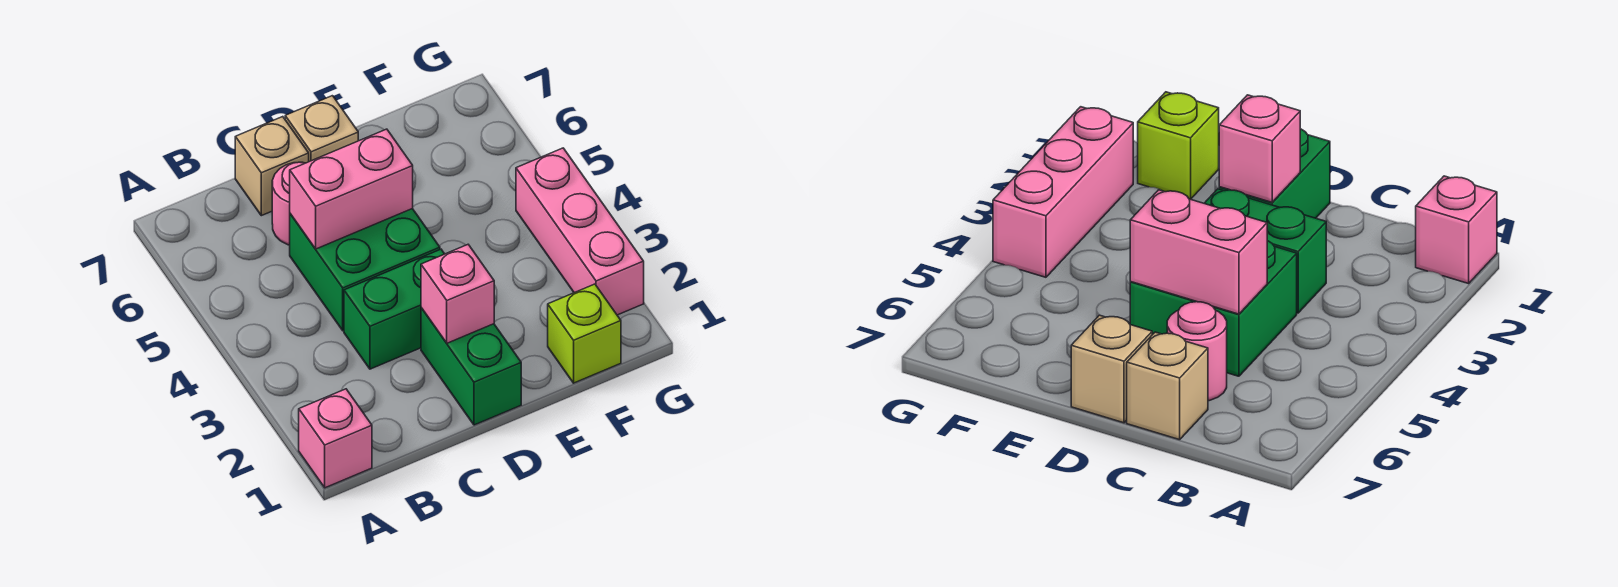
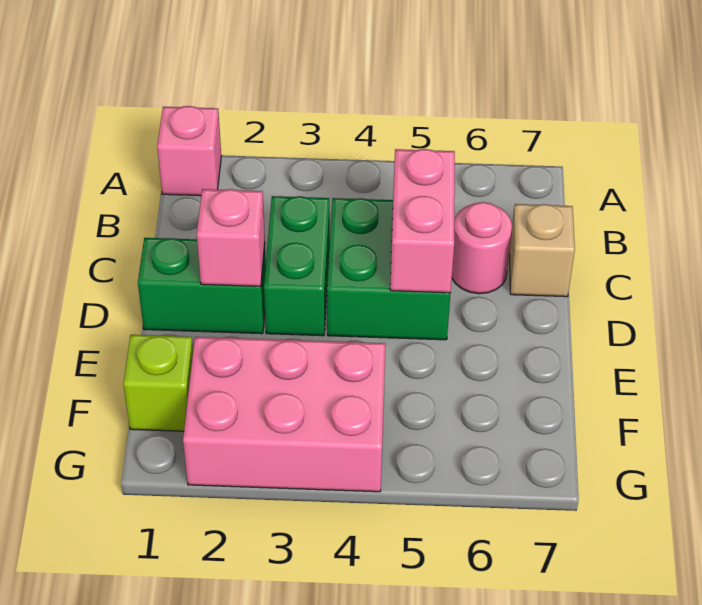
tan brick D7 level 1 -> none
pink brick G2:G4 level 1 -> pink brick F2:G4 level 1

